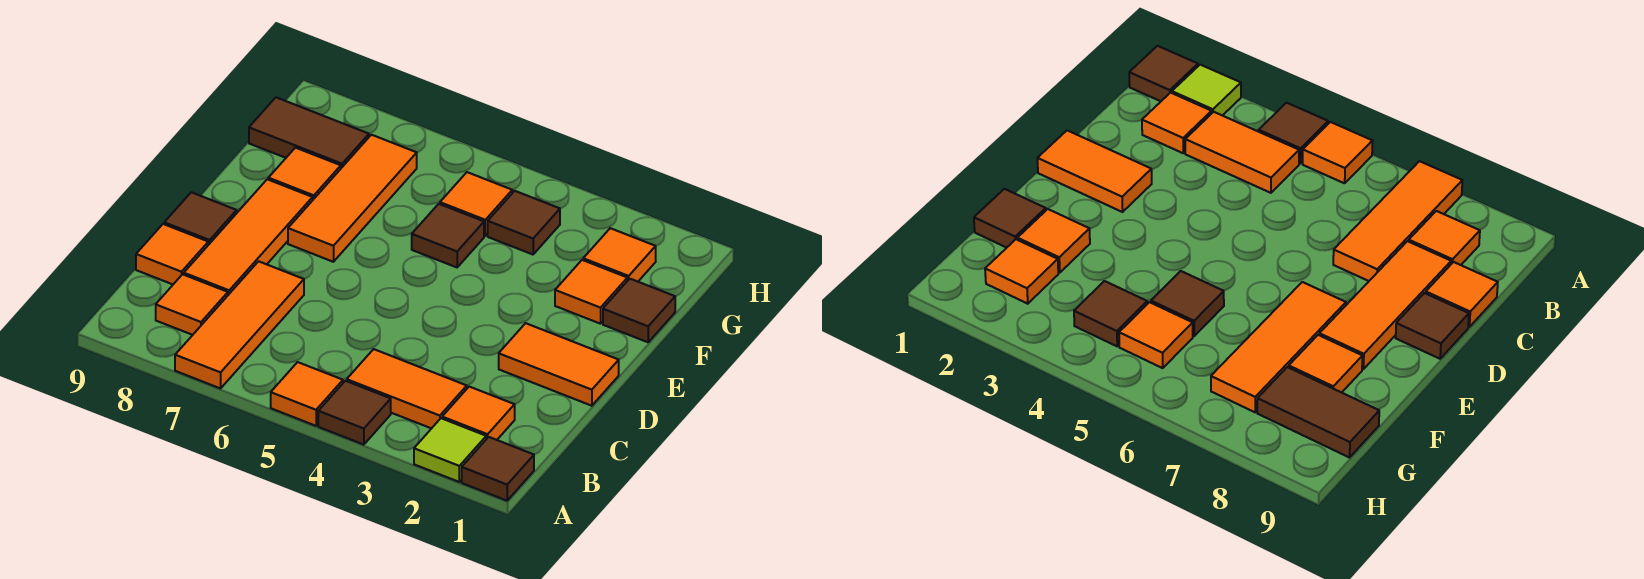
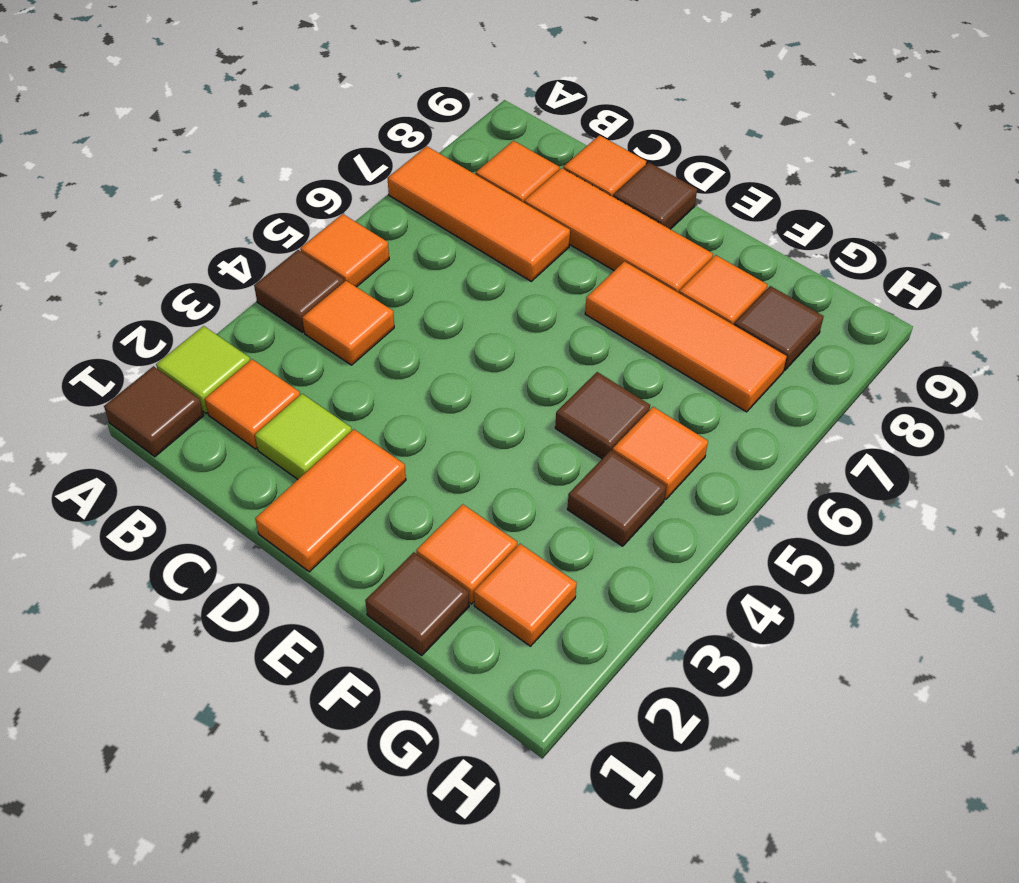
orange tile B3:B4 level 1 -> orange tile B4 level 1
none -> lime tile C2 level 1
brown tile G8:G9 level 1 -> brown tile G8 level 1

